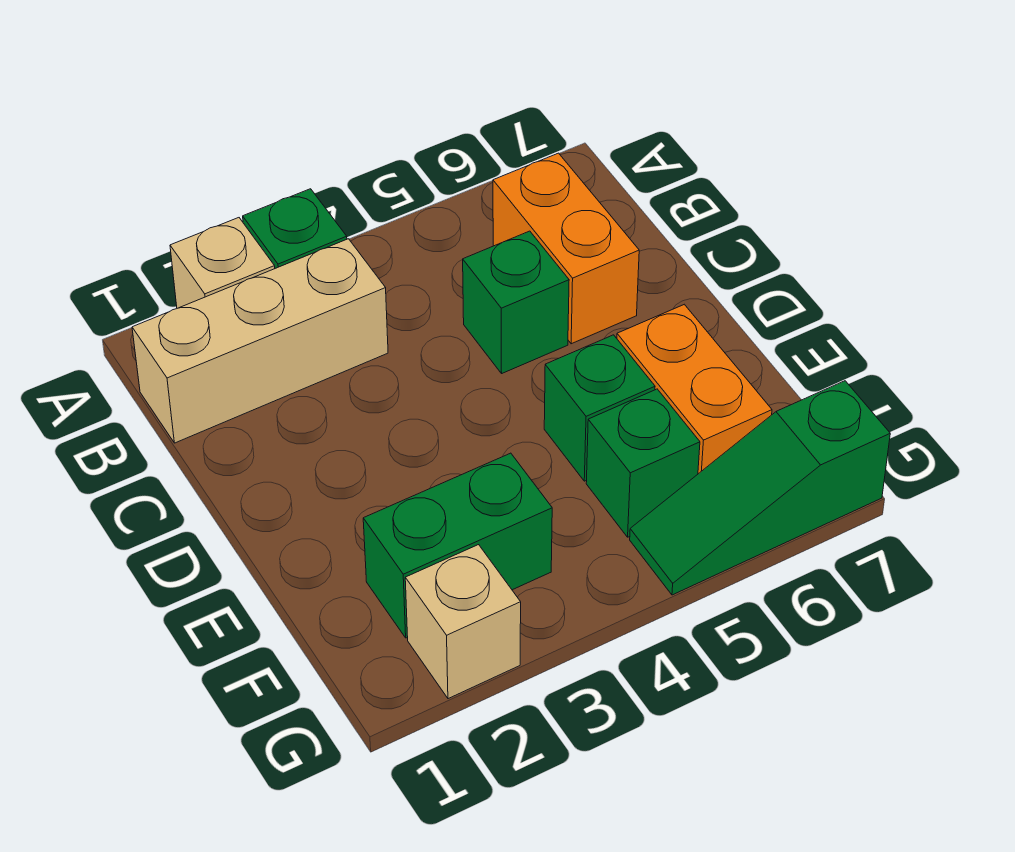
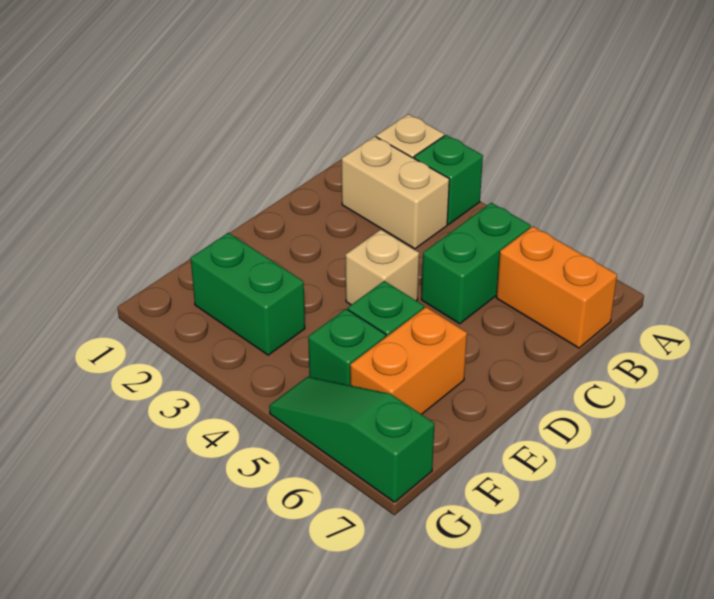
tan brick B1:B3 level 1 -> tan brick B2:B3 level 1
orange brick B6:C6 level 1 -> orange brick B6:B7 level 1
green brick C5 level 1 -> green brick B5:C5 level 1
tan brick G2 level 1 -> tan brick D4 level 1

